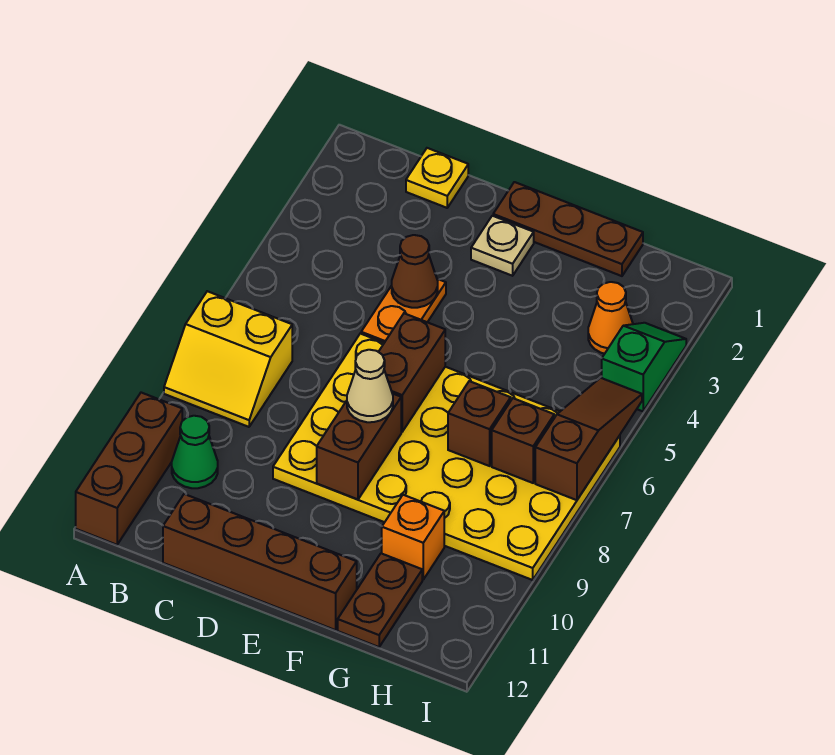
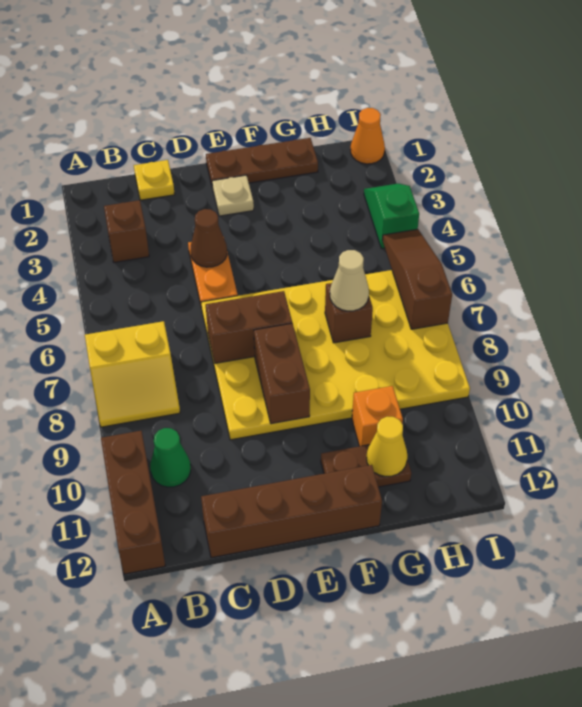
brown brick E6:E7 level 2 -> brown brick D7:E7 level 2
tan cone E8 level 3 -> tan cone G7 level 3
brown plate G11:G12 level 1 -> brown plate F11:G11 level 1
none -> yellow cone G11 level 2
orange cone H3 level 1 -> orange cone I1 level 1
brown brick H7 level 2 -> brown brick B3 level 1

